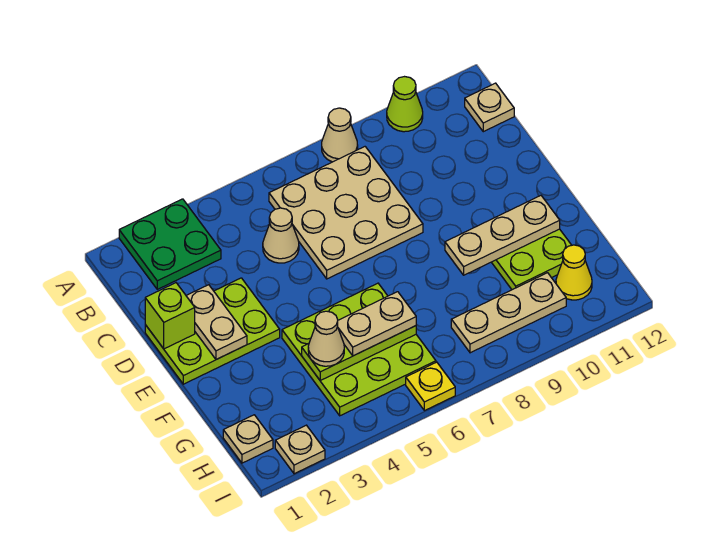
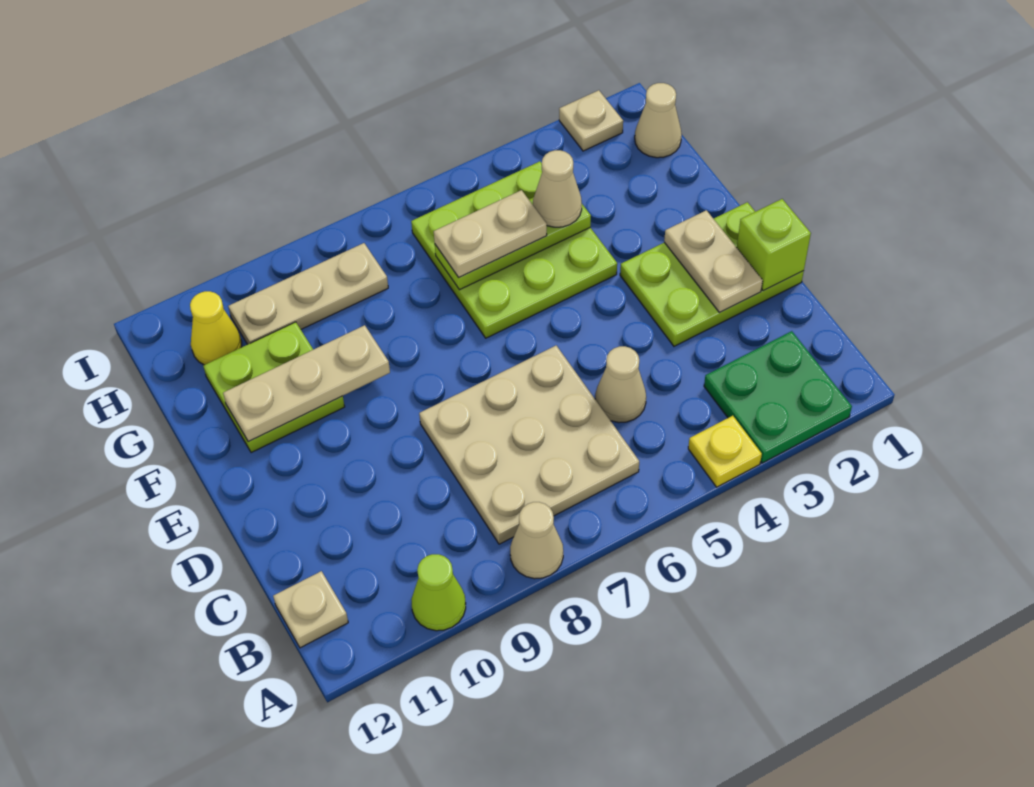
tan plate H1 level 1 -> tan cone H1 level 1
yellow plate I6 level 1 -> yellow plate A4 level 1

